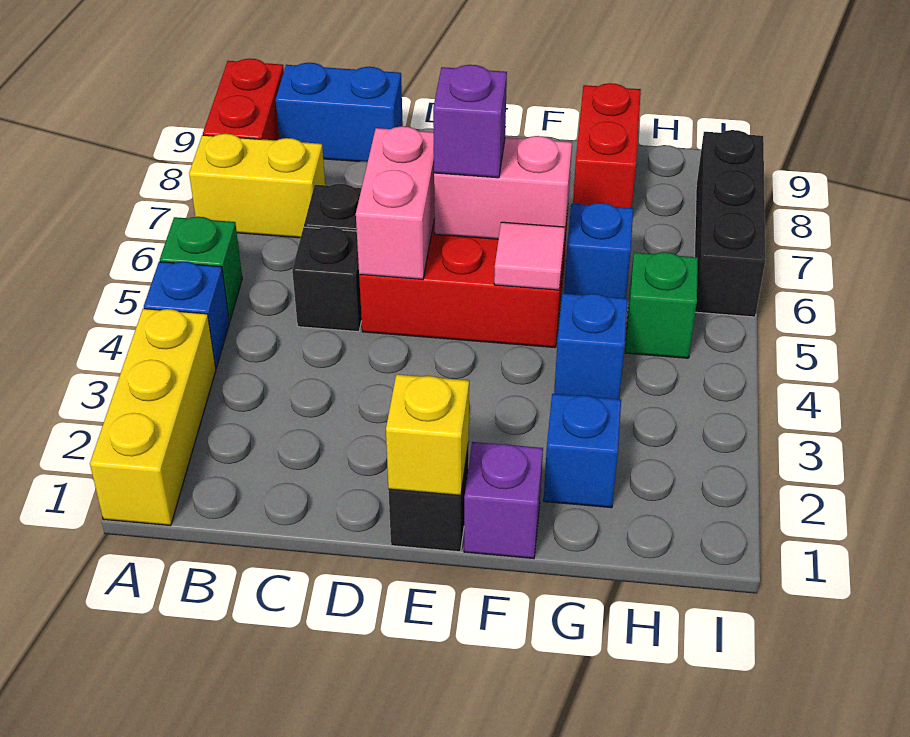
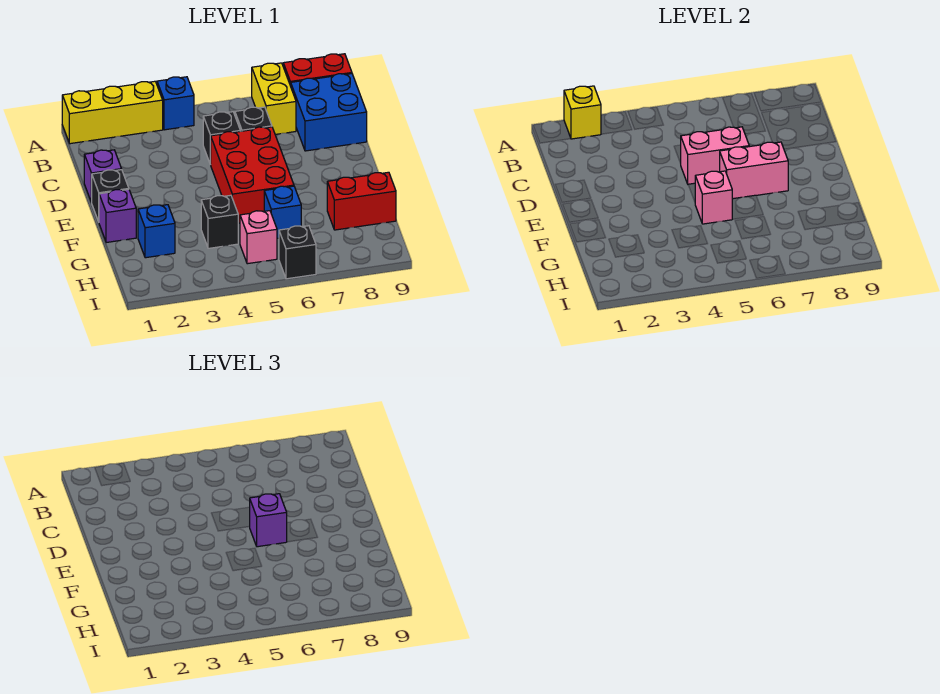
green brick A5 level 1 -> none
blue brick B9:C9 level 1 -> blue brick B8:C9 level 1
none -> purple brick D1 level 1
yellow brick E1 level 2 -> yellow brick A2 level 2
pink brick E6:F6 level 2 -> pink brick E6:E7 level 2
pink tile F5 level 2 -> pink brick F5 level 2
blue brick G4 level 1 -> black brick G4 level 1
green brick H5 level 1 -> pink brick H5 level 1
black brick I6:I8 level 1 -> black brick I6 level 1

